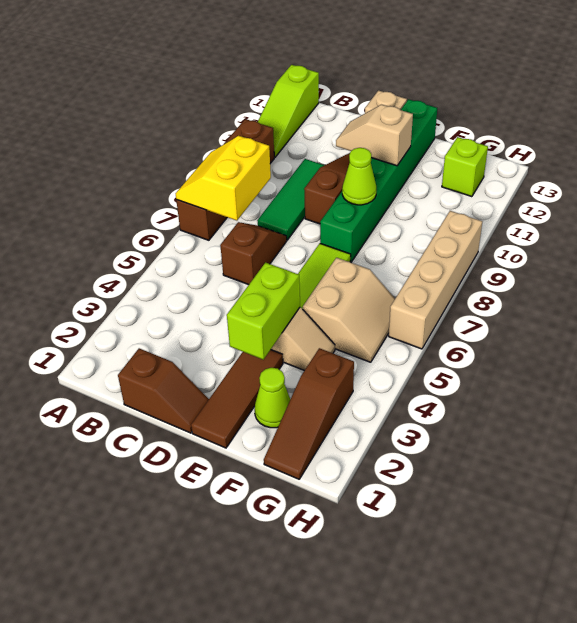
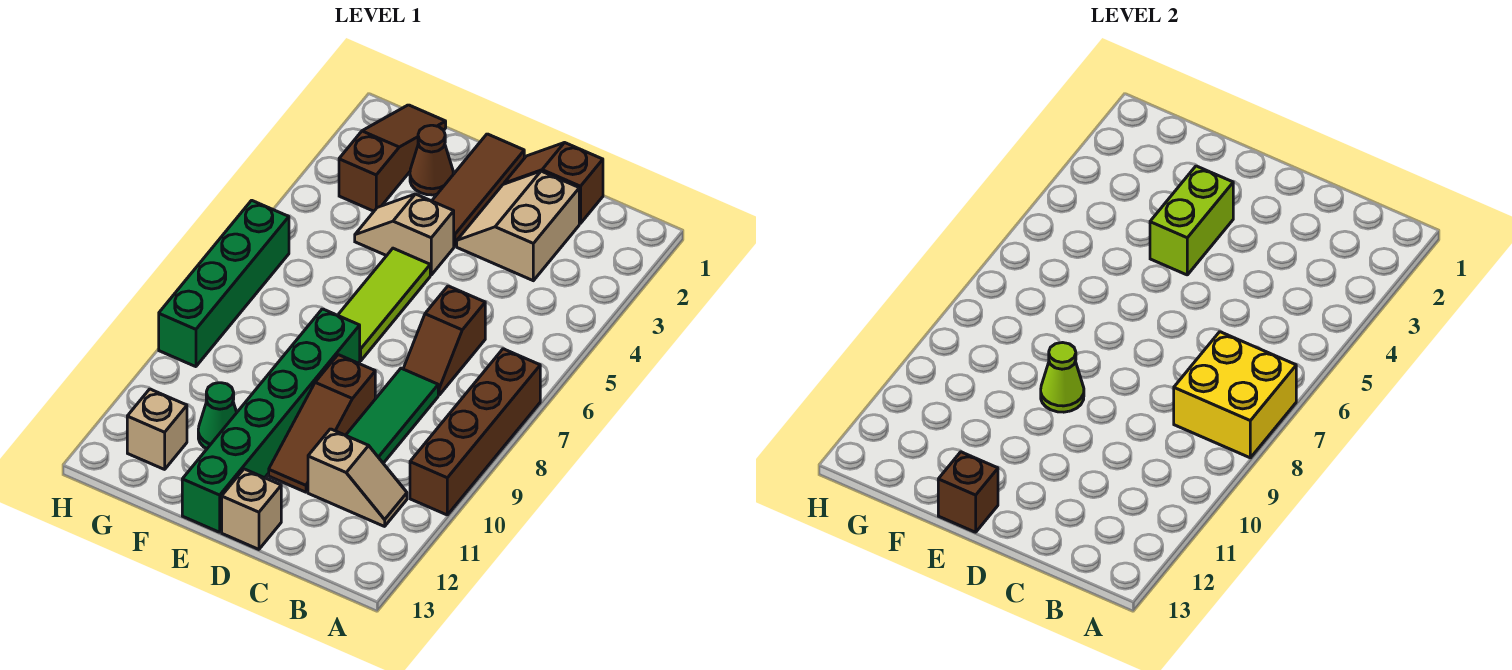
yellow slope A7:B8 level 2 top B -> yellow brick A7:B8 level 2
lime slope A11:A13 level 1 top 13 -> none
tan slope D11:E11 level 2 top E -> tan slope B11:C11 level 1 top C
none -> brown brick E13 level 2
lime cone F2 level 1 -> brown cone F2 level 1
tan slope F5:G6 level 1 top F -> tan slope C2:D3 level 1 top C
none -> green cone F11 level 1
lime brick G12 level 1 -> tan brick G12 level 1
tan brick H6:H9 level 1 -> green brick H6:H9 level 1

